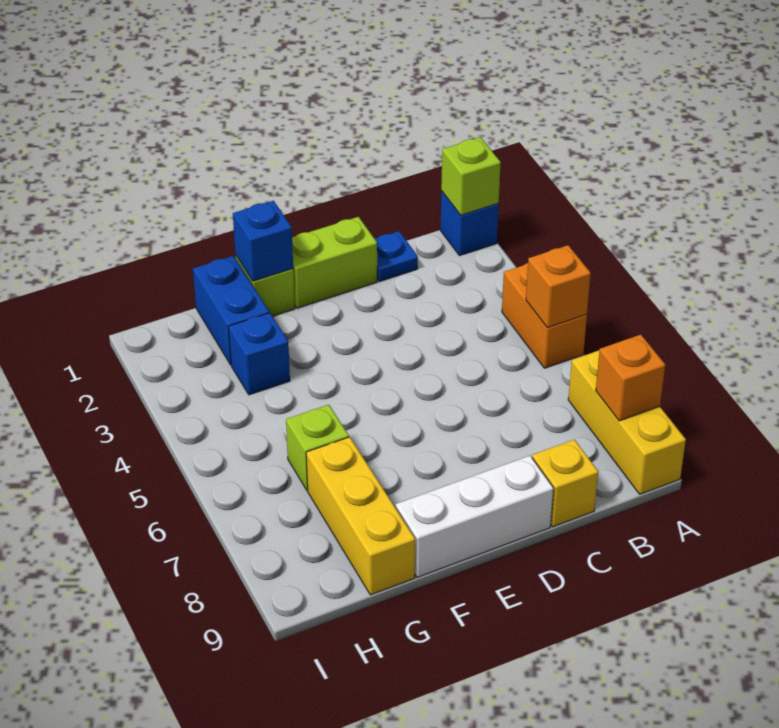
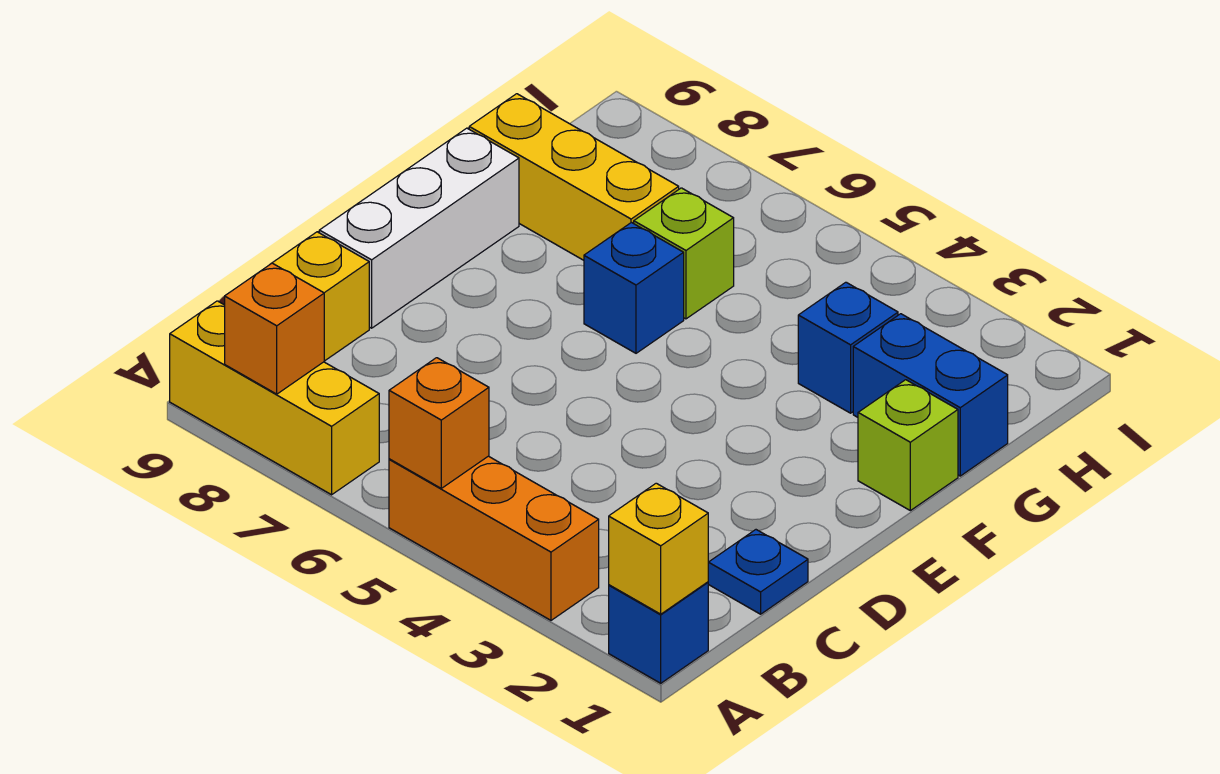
lime brick A1 level 2 -> yellow brick A1 level 2
orange brick A4:A5 level 1 -> orange brick A3:A5 level 1
lime brick D1:E1 level 1 -> none
blue brick F1 level 2 -> blue brick F6 level 1

